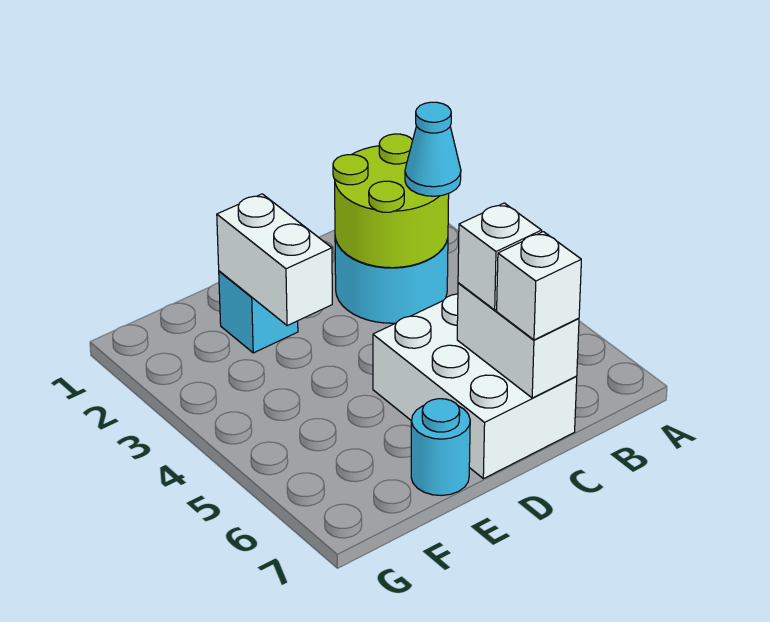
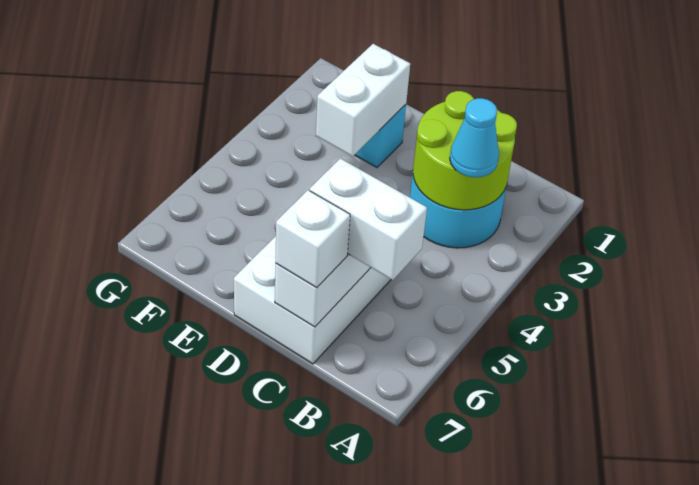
white brick C6 level 3 -> white brick B6:C6 level 3
cyan round brick E7 level 1 -> none

